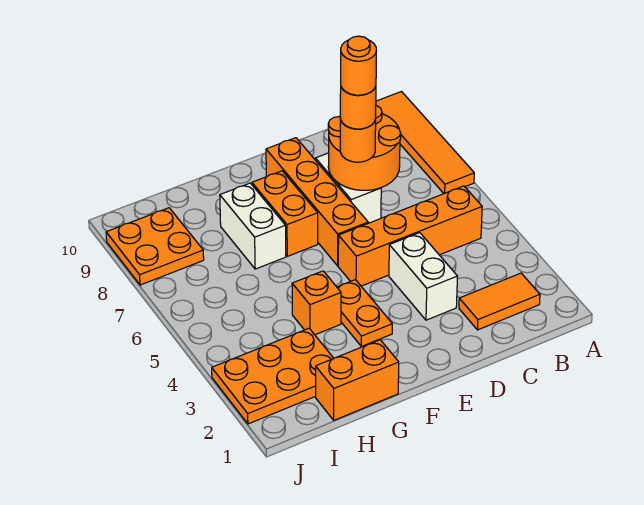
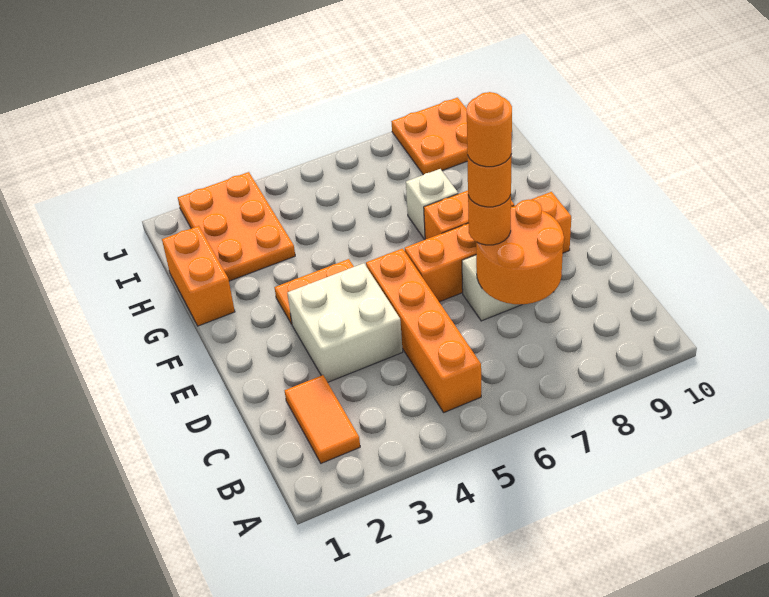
orange tile A7:A10 level 1 -> none
white brick D3:D4 level 1 -> white brick D3:E4 level 1
orange brick G4 level 1 -> none
white brick G7:G8 level 1 -> white brick G7 level 1

